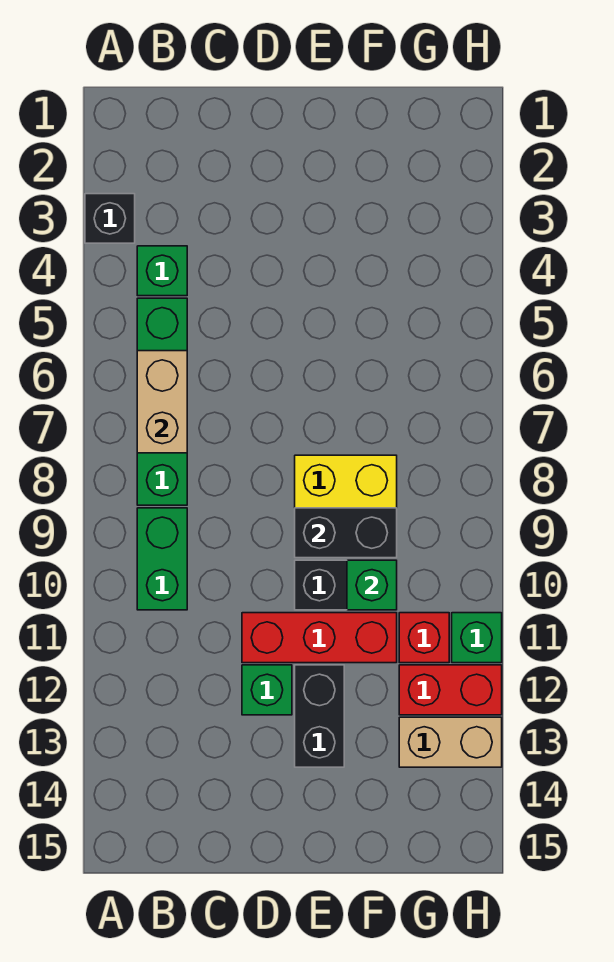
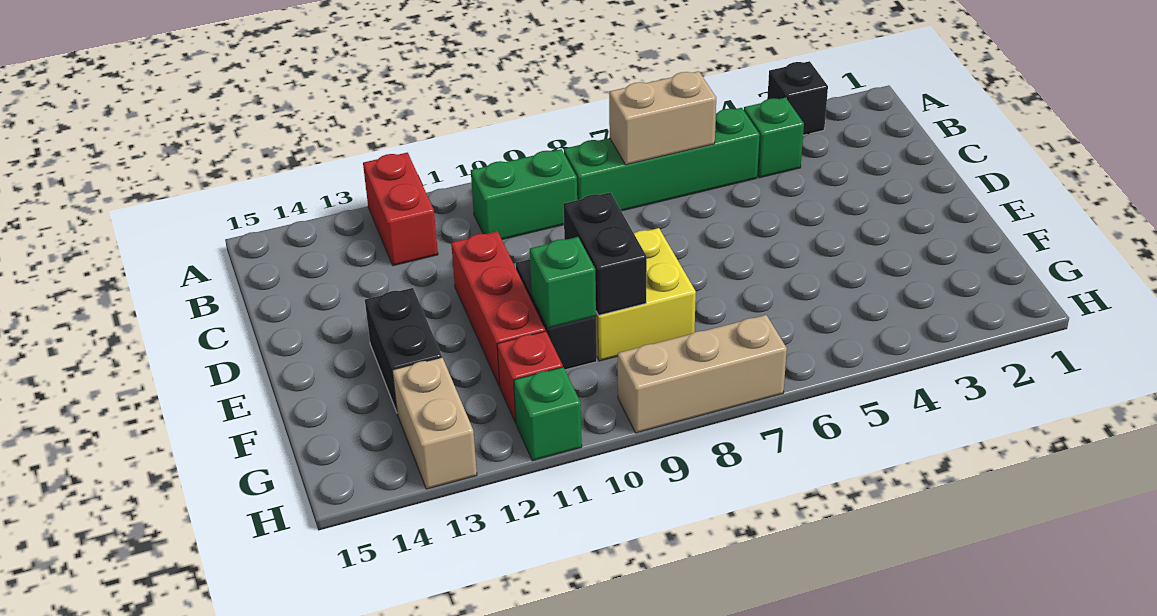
green brick D12 level 1 -> none
black brick E12:E13 level 1 -> black brick E13:F13 level 1
red brick G12:H12 level 1 -> red brick A12:B12 level 1
none -> tan brick H7:H9 level 1

